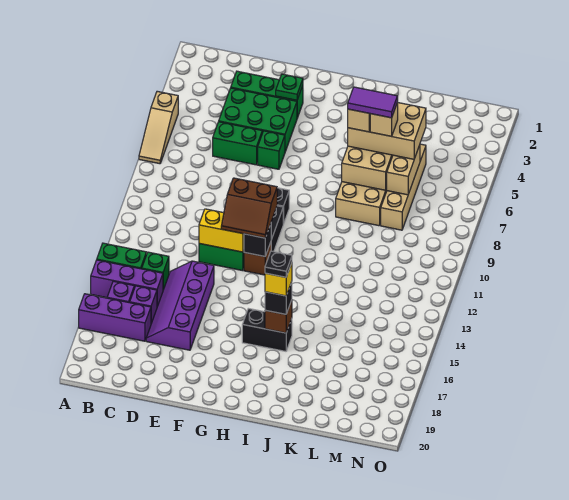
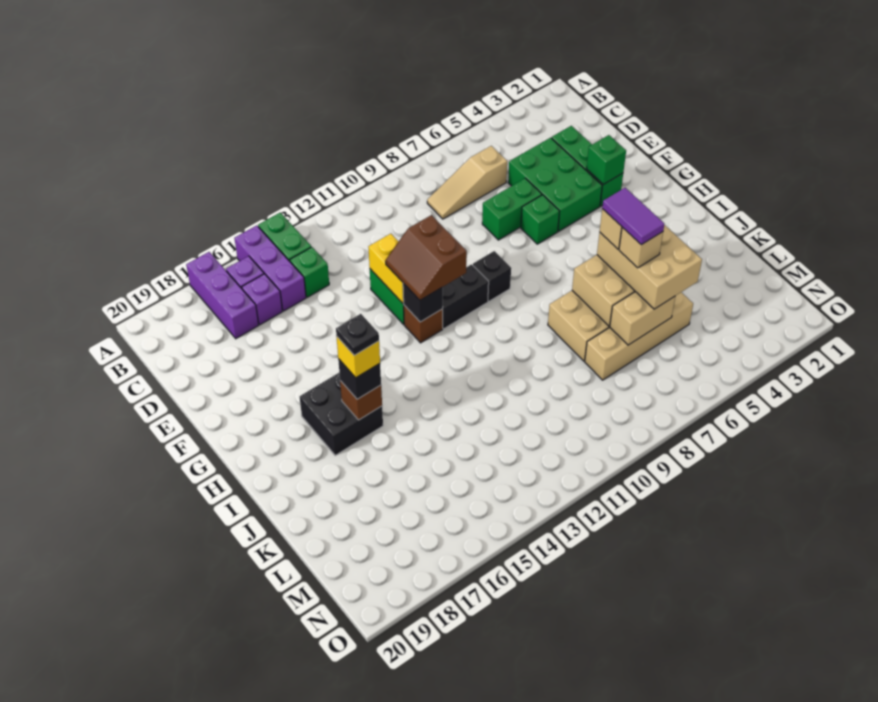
tan slope A5:A7 level 1 top 5 -> tan slope C6:C8 level 1 top 6
green brick D6:E6 level 1 -> green brick E6:E7 level 1
purple slope D14:E17 level 1 top E -> none
green plate F3 level 2 -> green brick F3 level 2
black brick H16:I16 level 1 -> black brick H16:I17 level 1

